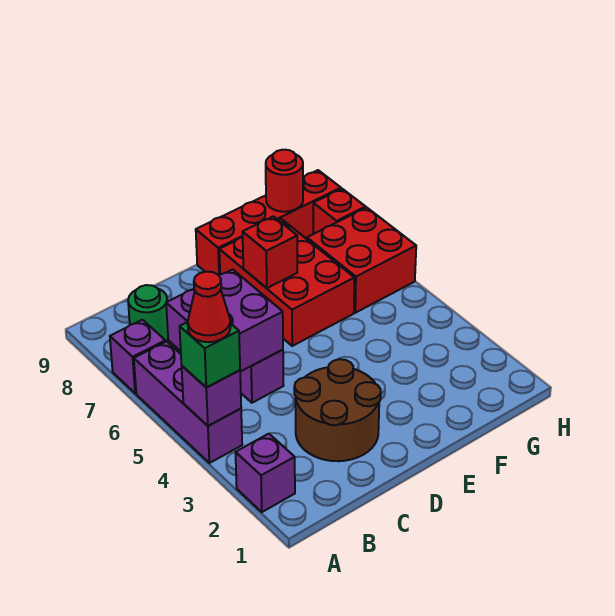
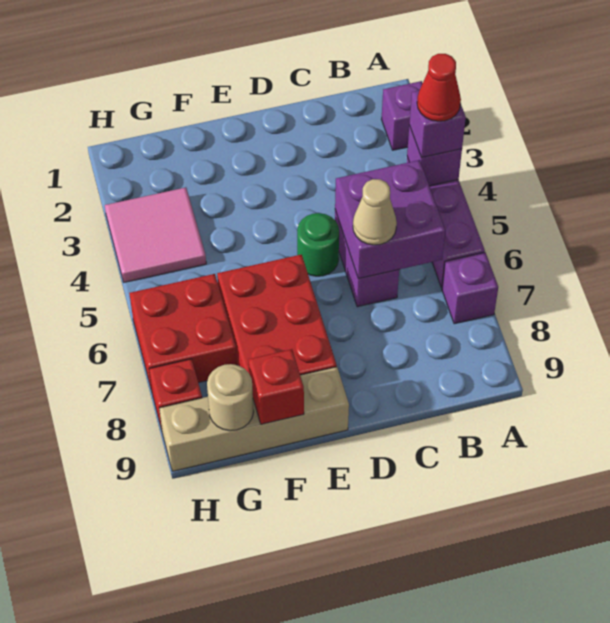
green brick A4 level 3 -> purple brick A4 level 3
green round brick B8 level 1 -> green round brick D5 level 1
brown round brick C2:D3 level 1 -> none
none -> tan cone C6 level 3
red brick E7 level 2 -> red brick F9 level 2
red brick E9:H9 level 1 -> tan brick E9:H9 level 1
none -> pink tile G3:H4 level 1
red round brick G9 level 2 -> tan round brick G9 level 2

